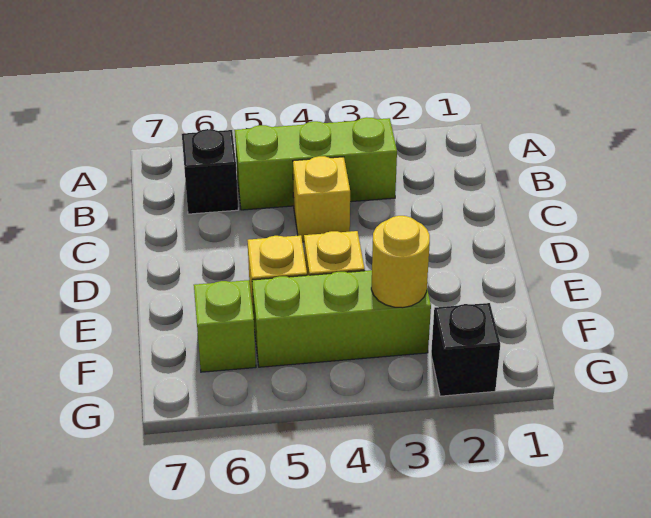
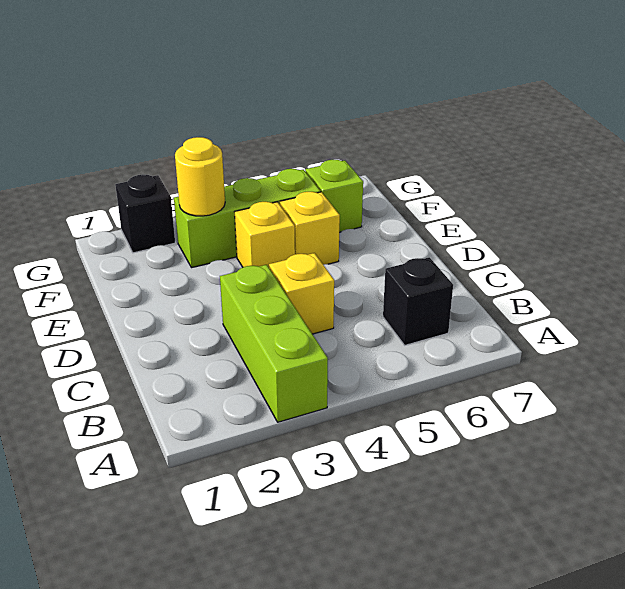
lime brick B3:B5 level 1 -> lime brick A3:C3 level 1

